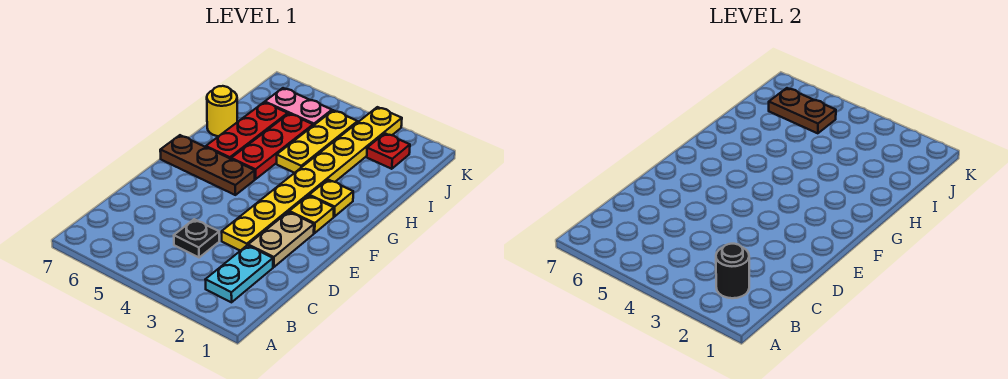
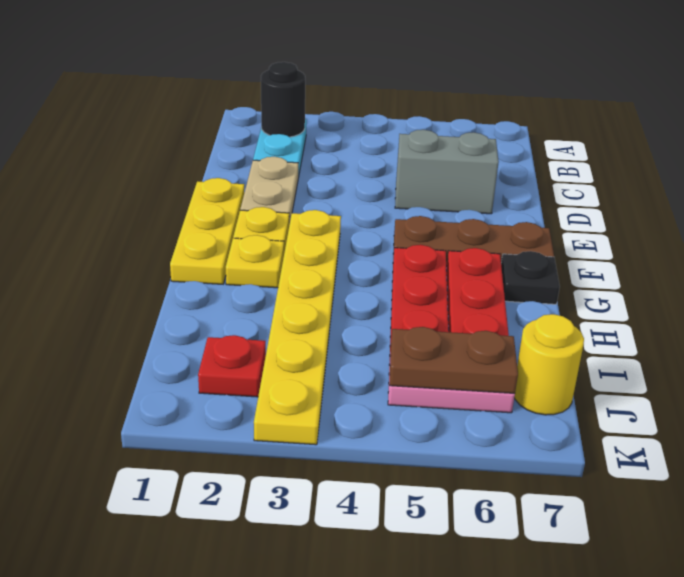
black plate C4 level 1 -> black plate G7 level 1
yellow plate D3:K3 level 1 -> yellow plate F3:K3 level 1
none -> grey brick D5:D6 level 1
yellow plate H4:J4 level 1 -> yellow plate E1:G1 level 1
yellow round brick H7 level 1 -> yellow round brick J7 level 1

